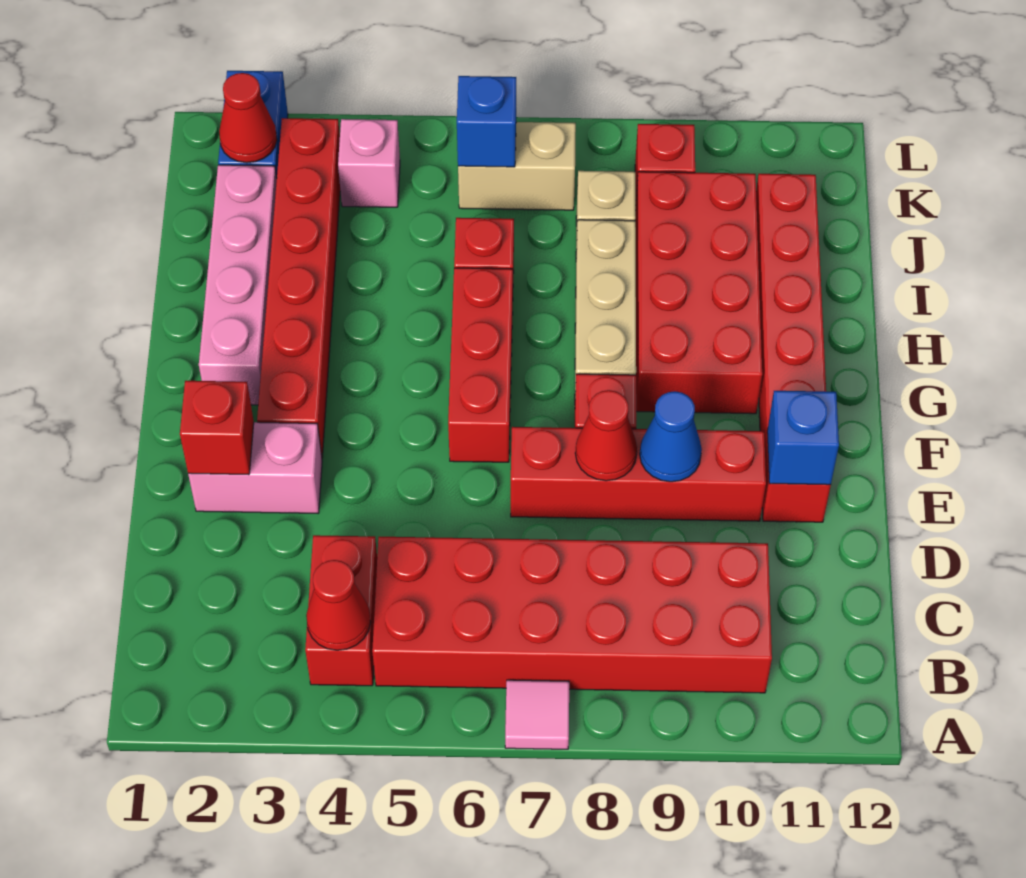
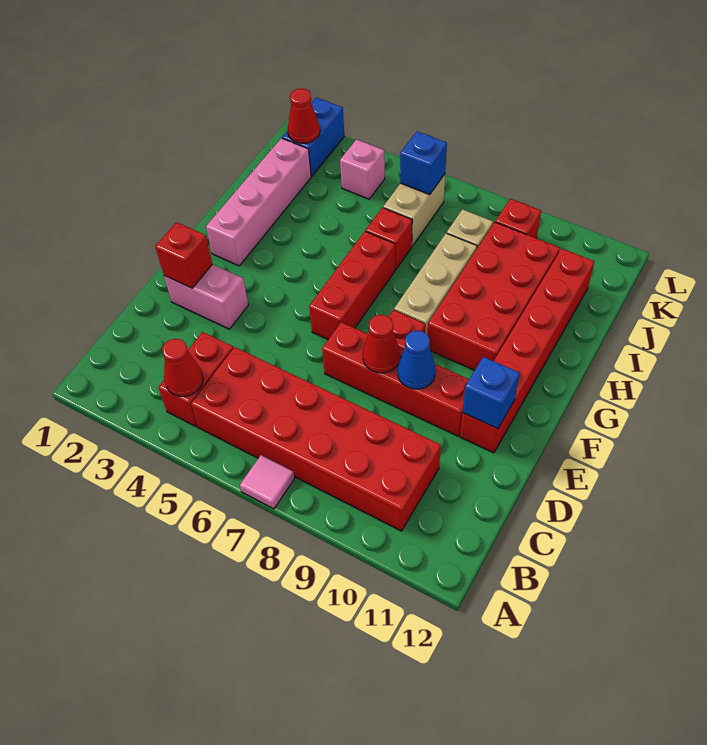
red brick F3:K3 level 1 -> none
tan brick K6:K7 level 1 -> tan brick J6:K6 level 1

